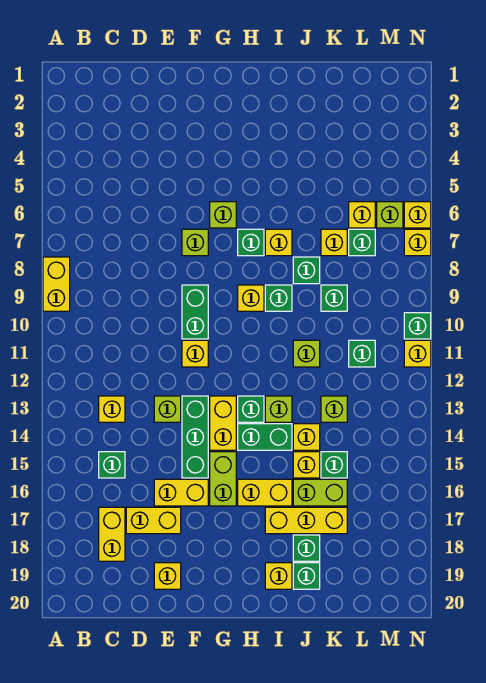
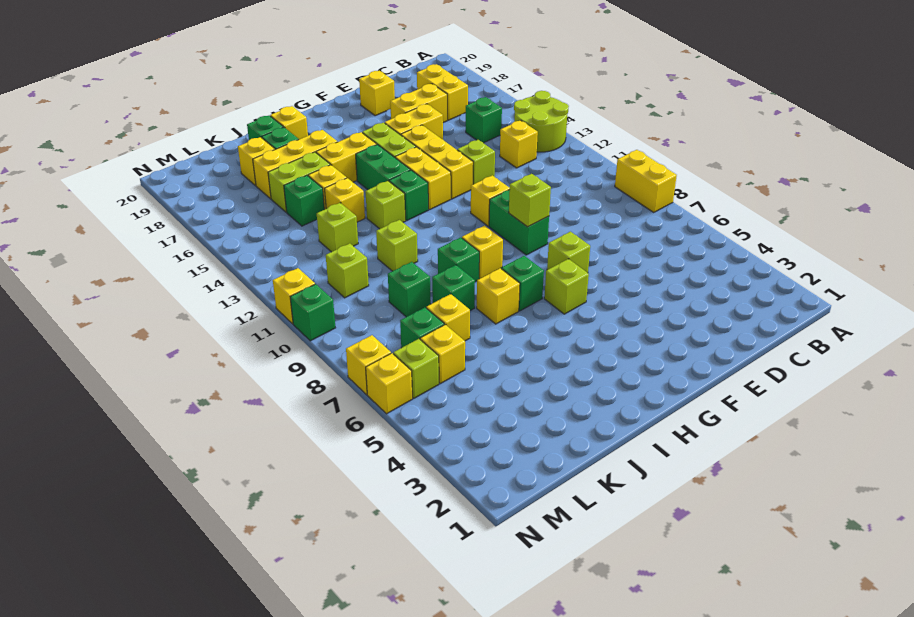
none -> lime round brick A13:B14 level 1
none -> lime brick F9 level 2
green brick F13:F15 level 1 -> yellow brick F13:F15 level 1
green brick H14:I14 level 1 -> green brick H14:H15 level 1
none -> yellow brick K18 level 1
green brick L11 level 1 -> lime brick L11 level 1

